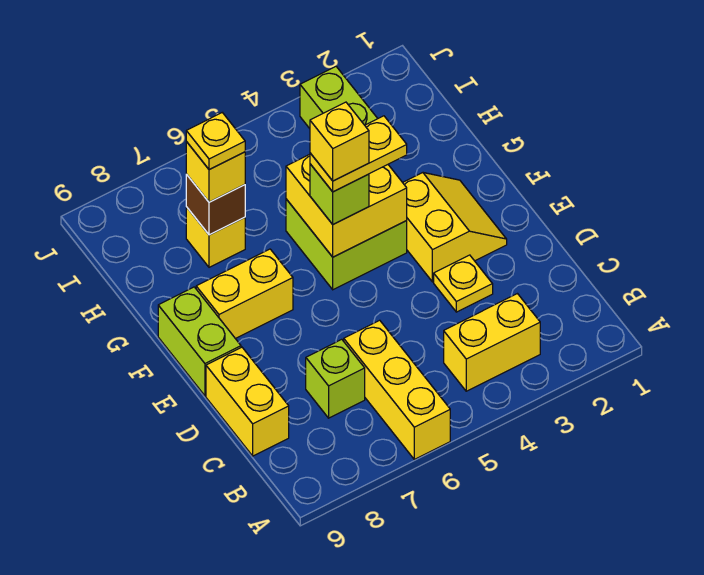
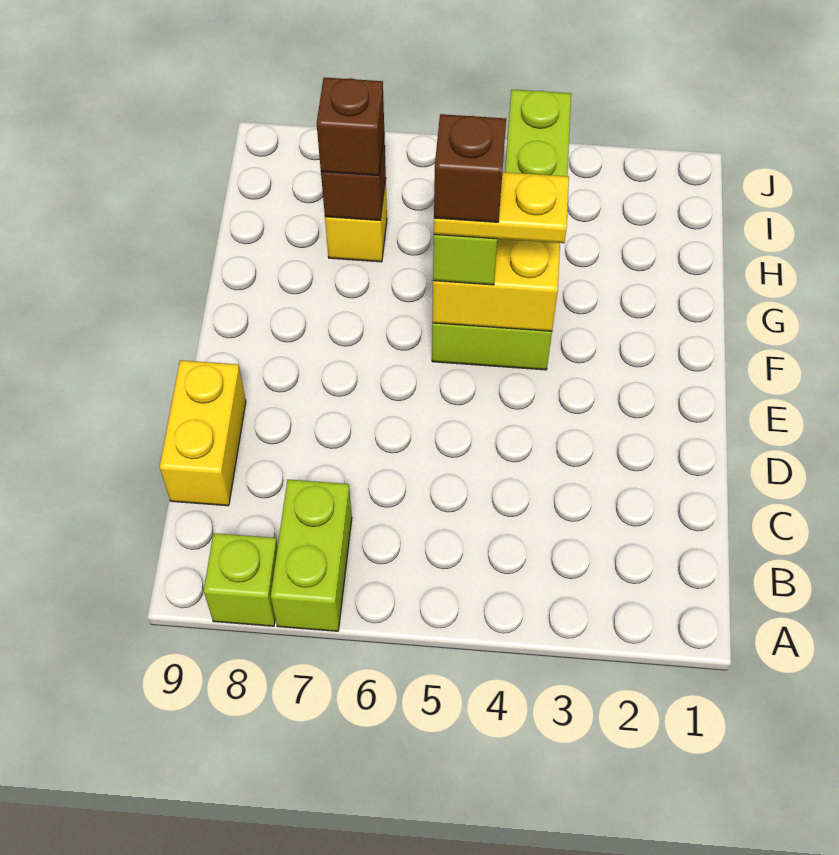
yellow brick A6:C6 level 1 -> none
yellow brick B3:B4 level 1 -> none
lime brick C7 level 1 -> lime brick A8 level 1
yellow plate D3 level 1 -> none
yellow slope E2:F3 level 1 top 3 -> none
lime brick E9:F9 level 1 -> lime brick A7:B7 level 1
yellow brick F5 level 5 -> brown brick F5 level 5
yellow brick F7:F8 level 1 -> none
yellow brick H7 level 3 -> brown brick H7 level 3
yellow plate H7 level 4 -> none

